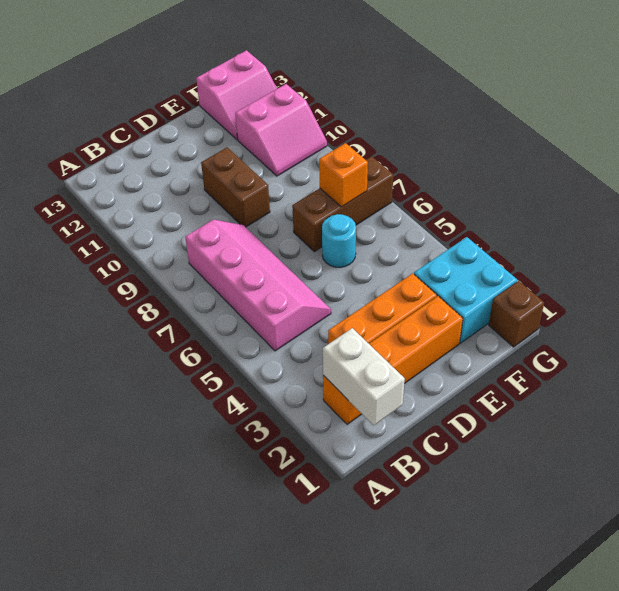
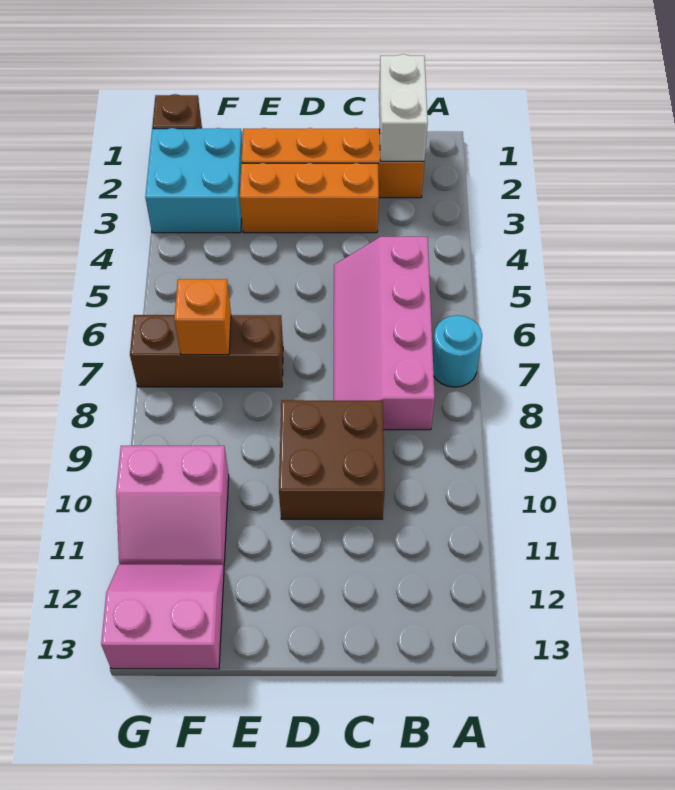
brown brick D9:D10 level 1 -> brown brick C9:D10 level 1
cyan round brick E6 level 1 -> cyan round brick A7 level 1
pink slope F10:G11 level 1 top 11 -> pink slope F10:G11 level 1 top 10

